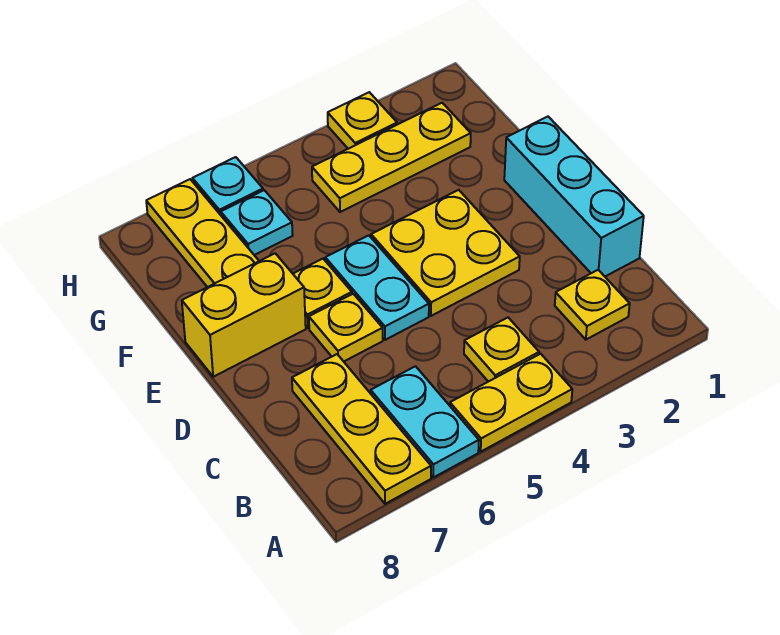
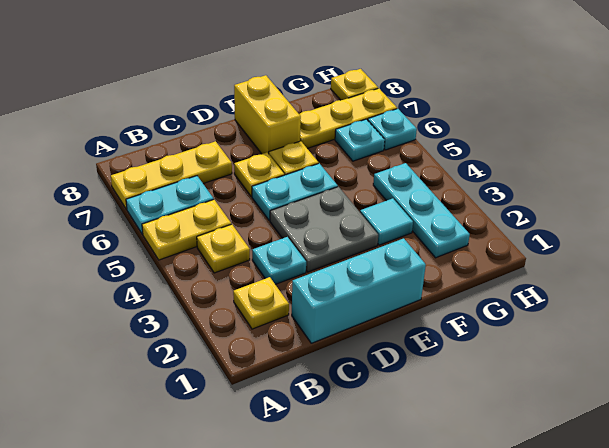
yellow plate A4:A5 level 1 -> yellow plate A5:B5 level 1
none -> cyan plate C3 level 1
yellow plate D3:E4 level 1 -> grey plate D3:E4 level 1
none -> cyan tile F3 level 1
yellow plate G2:G4 level 1 -> cyan plate G2:G4 level 1
yellow plate H3 level 1 -> yellow plate H8 level 1

